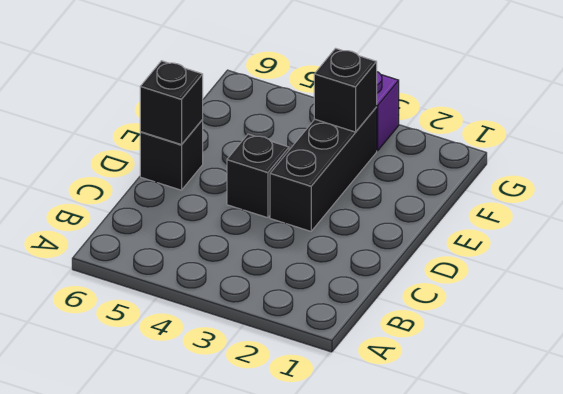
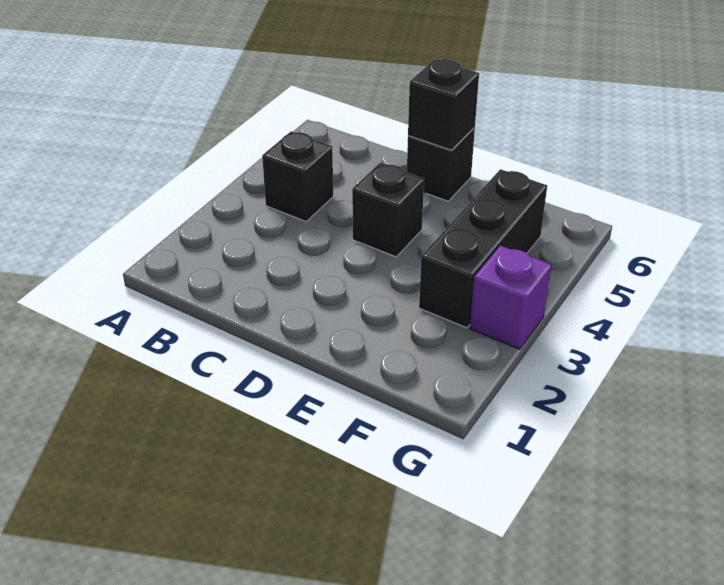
black brick D3:F3 level 1 -> black brick F3:F5 level 1
black brick F3 level 2 -> black brick B4 level 1

